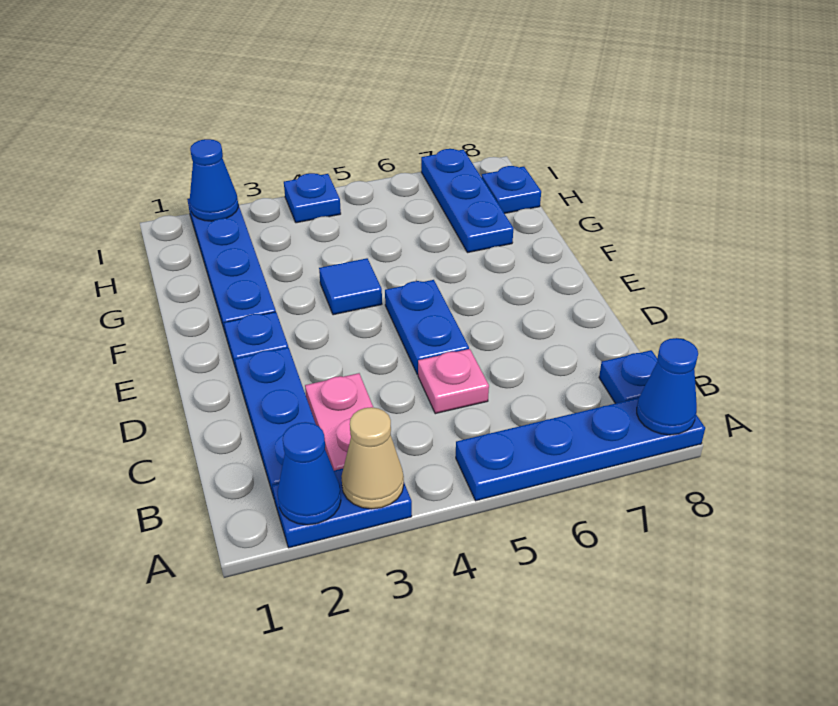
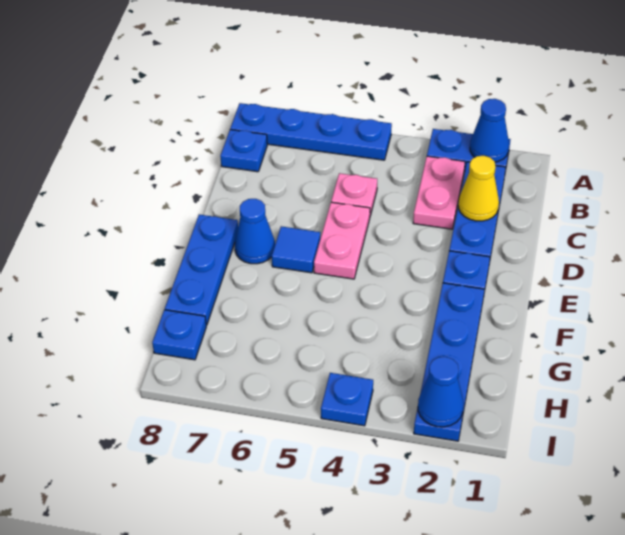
tan cone A3 level 2 -> none
blue cone A8 level 2 -> blue cone E7 level 1
none -> yellow cone C2 level 2
blue plate D5:E5 level 1 -> pink plate D5:E5 level 1
blue tile F4 level 1 -> blue tile E6 level 1
blue plate G7:I7 level 1 -> blue plate E8:G8 level 1

